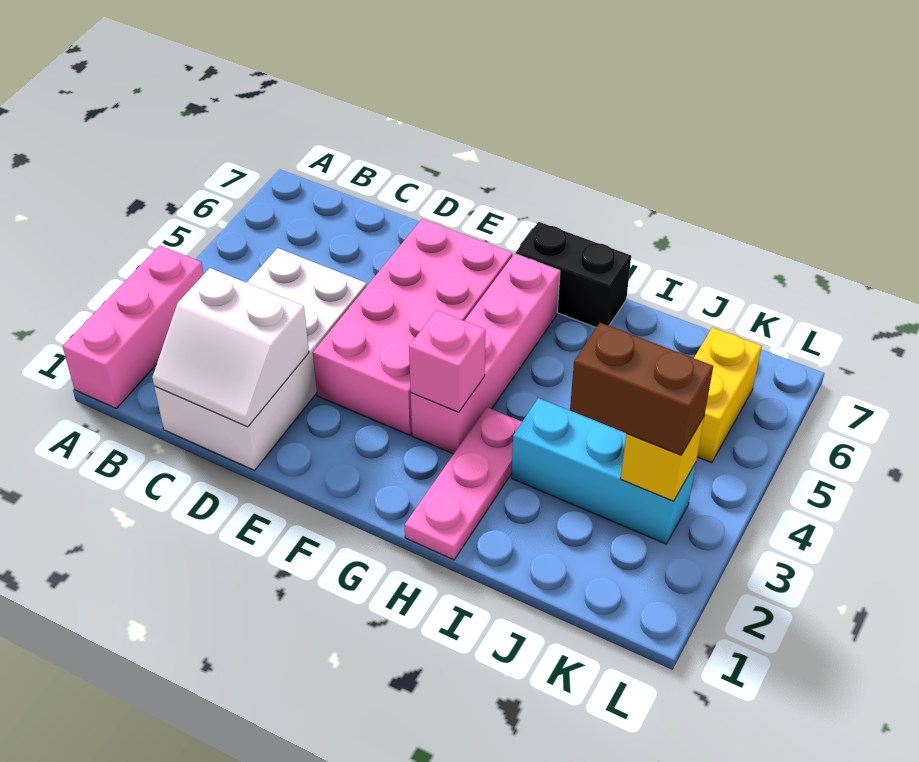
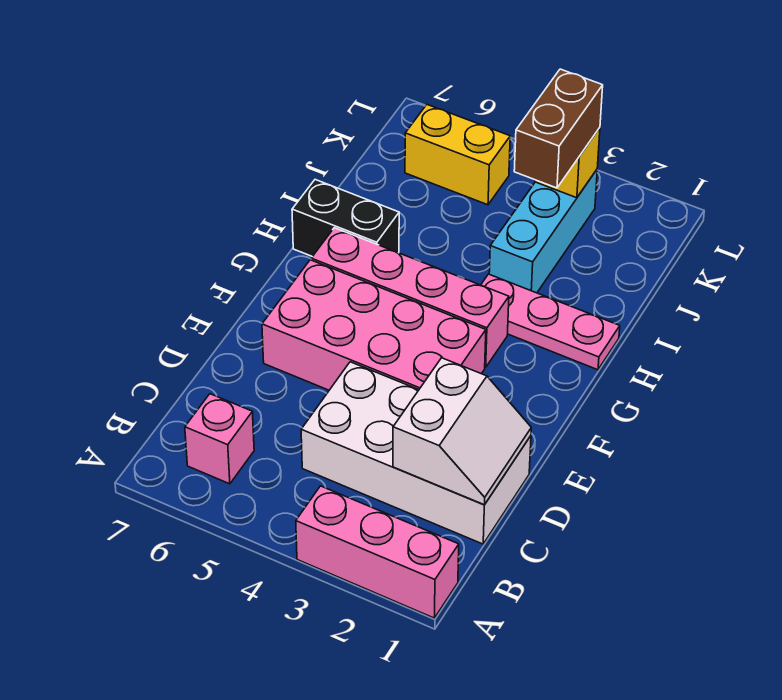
pink brick G3 level 2 -> pink brick B6 level 1
black brick G7:H7 level 1 -> black brick H6:H7 level 1

